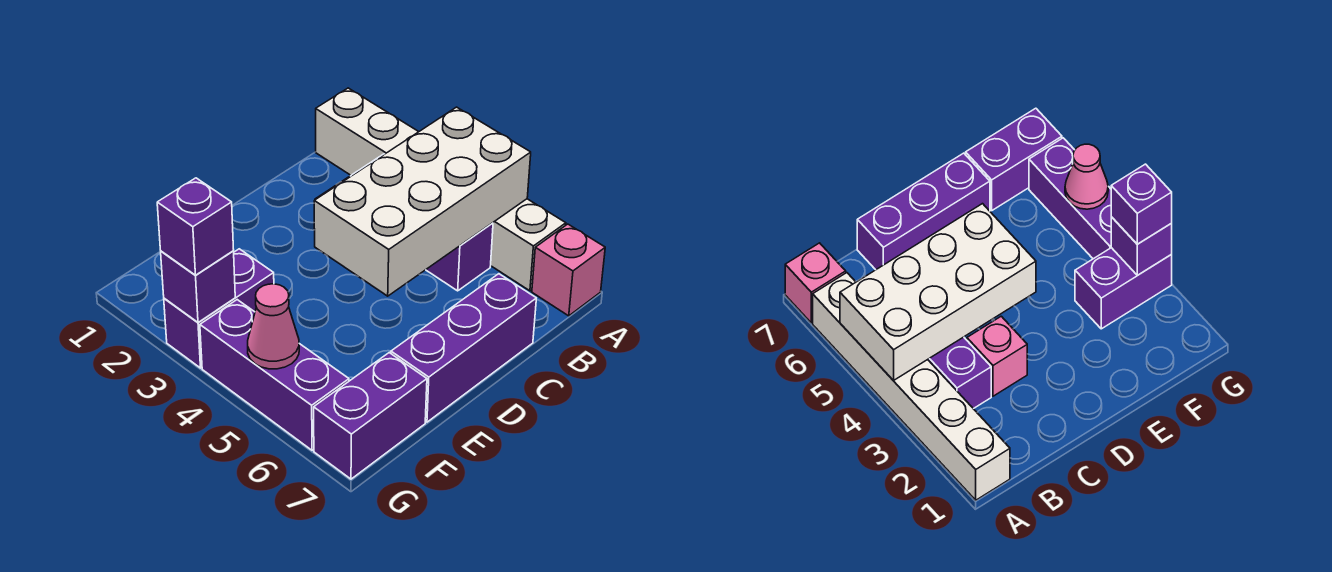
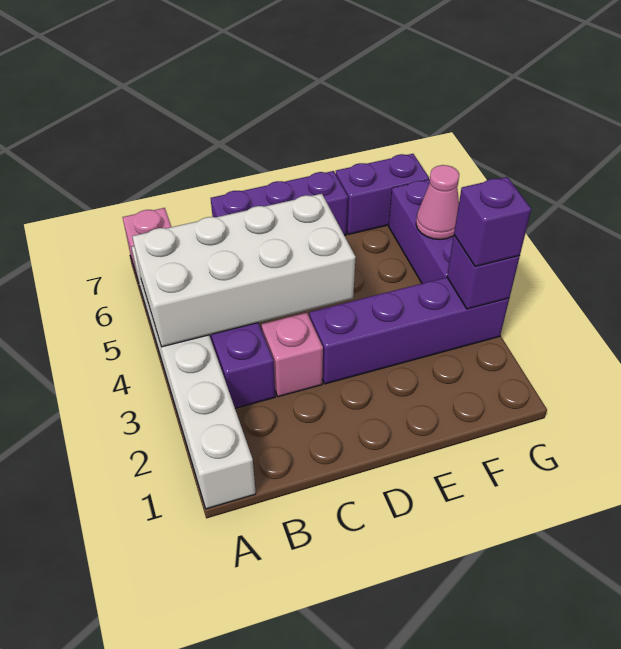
purple brick F3:G3 level 1 -> purple brick D3:G3 level 1

